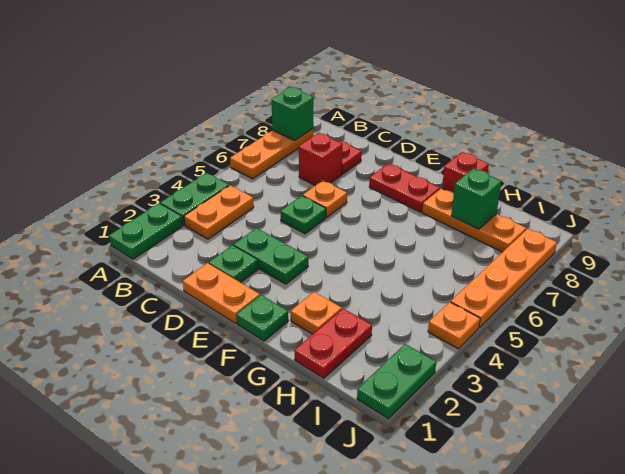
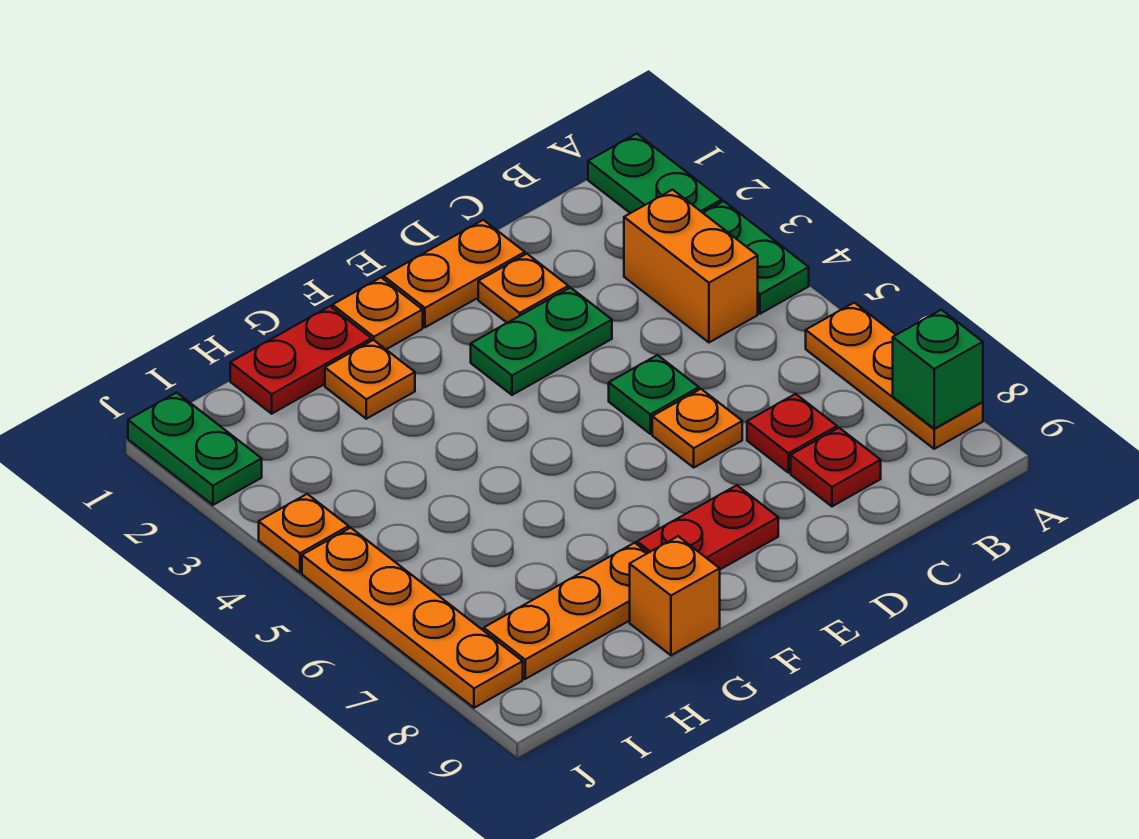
orange plate B3:B4 level 1 -> orange brick B3:B4 level 1
red brick C7 level 1 -> red plate C7 level 1
green plate D2 level 1 -> orange plate D2 level 1
green plate F1 level 1 -> orange plate F1 level 1
red brick G9 level 1 -> orange brick G9 level 1
red plate H1:H2 level 1 -> red plate G1:H1 level 1
green brick H8 level 2 -> none

